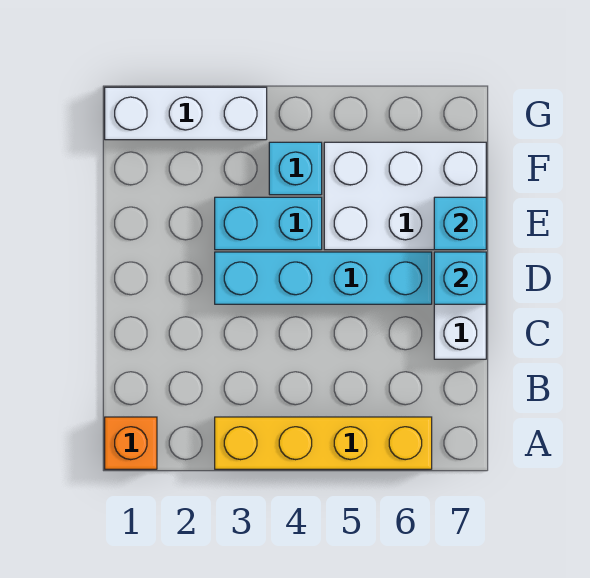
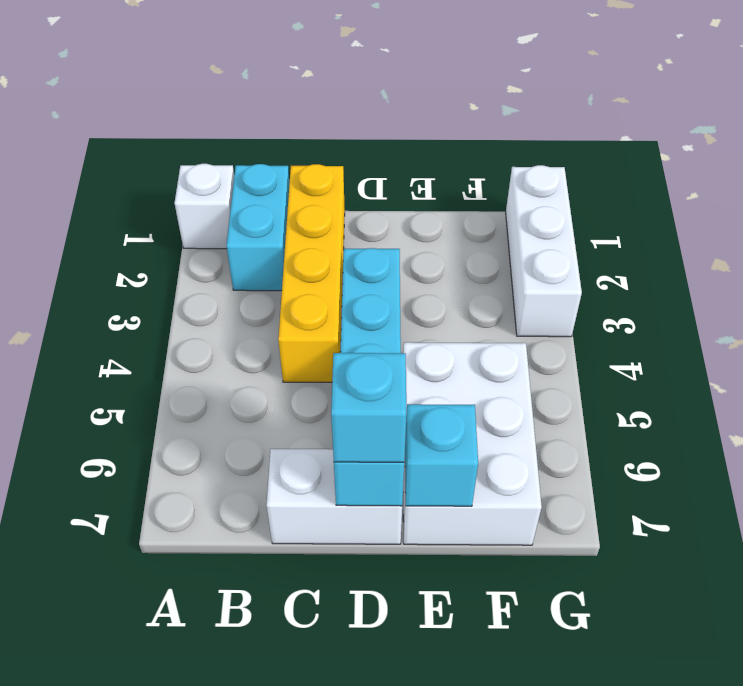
orange brick A1 level 1 -> white brick A1 level 1
yellow brick A3:A6 level 1 -> yellow brick C1:C4 level 1
cyan brick E3:E4 level 1 -> cyan brick B1:B2 level 1
cyan brick F4 level 1 -> cyan brick D7 level 3

